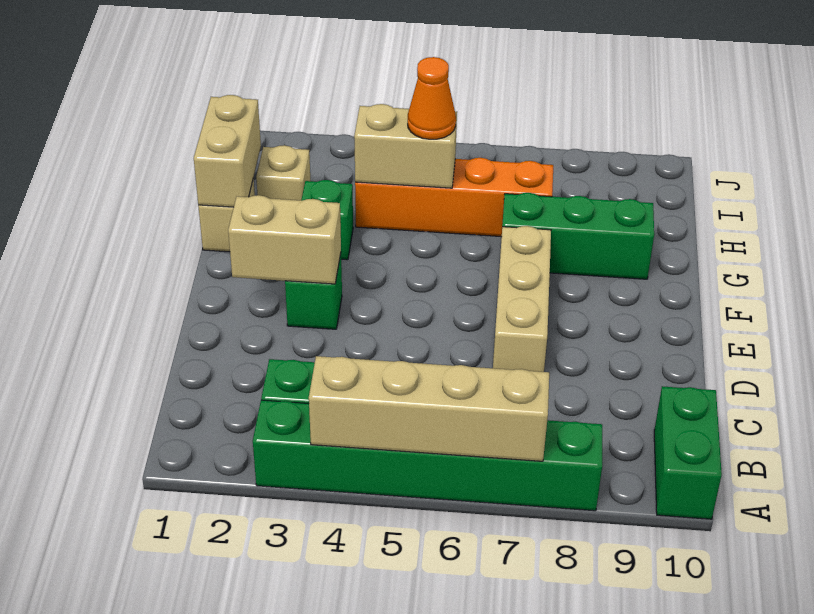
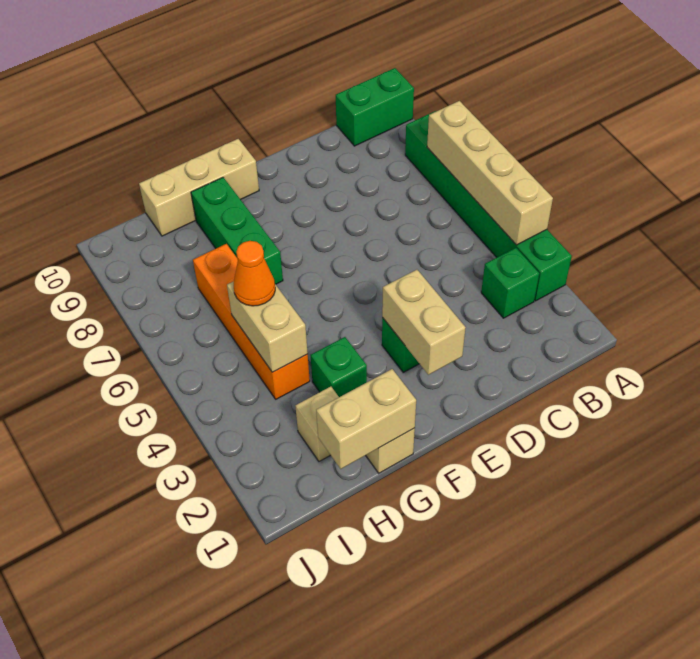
tan brick D7:F7 level 1 -> tan brick F10:H10 level 1

